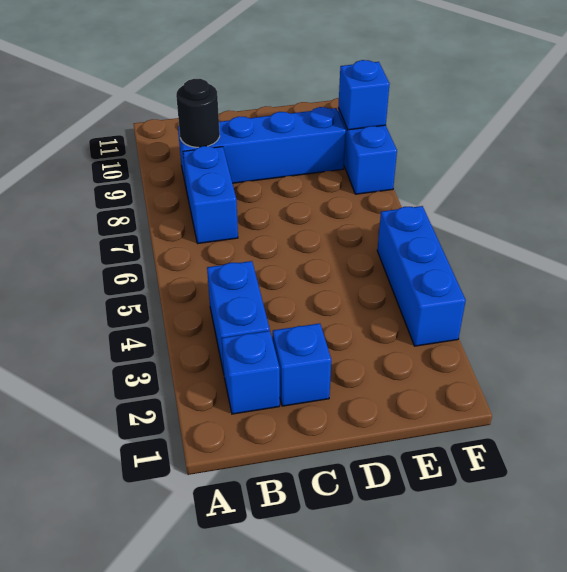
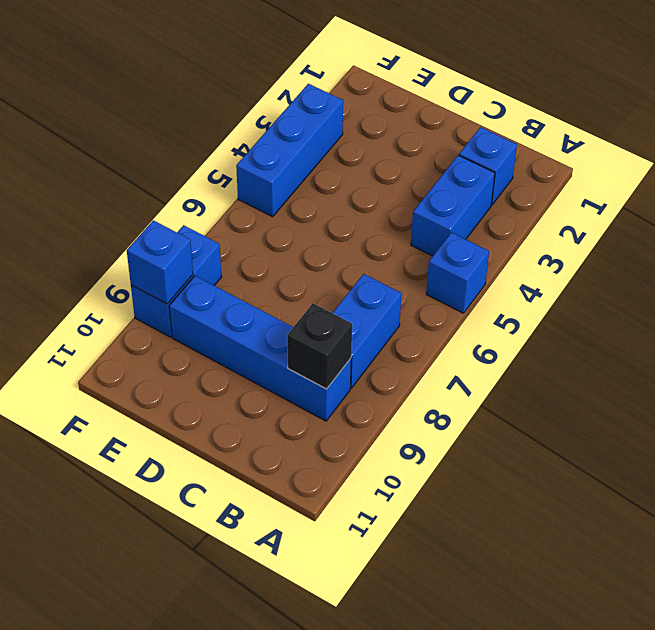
black round brick B9 level 2 -> black brick B9 level 2
blue brick C2 level 1 -> blue brick A5 level 1

